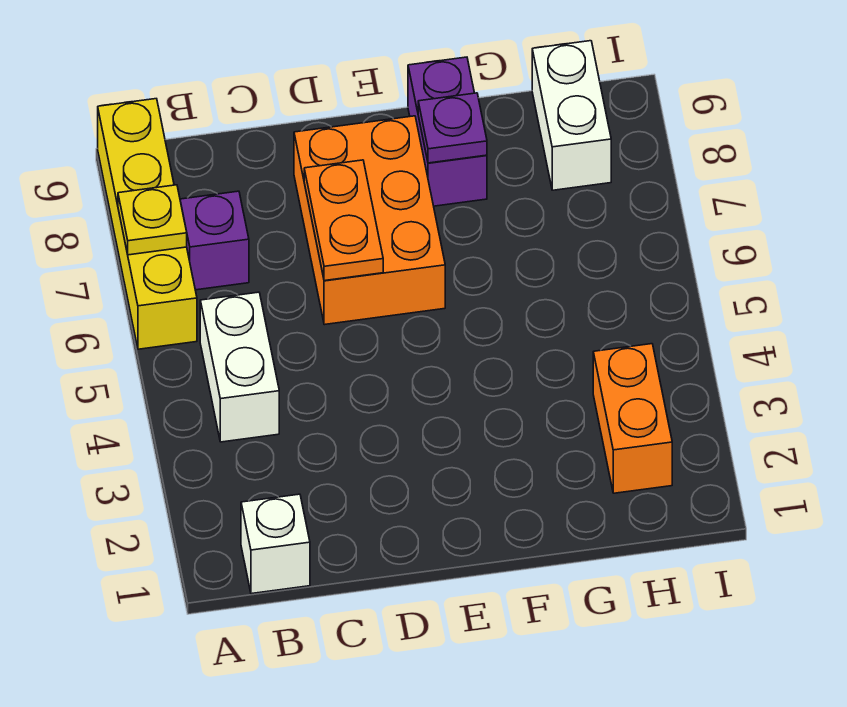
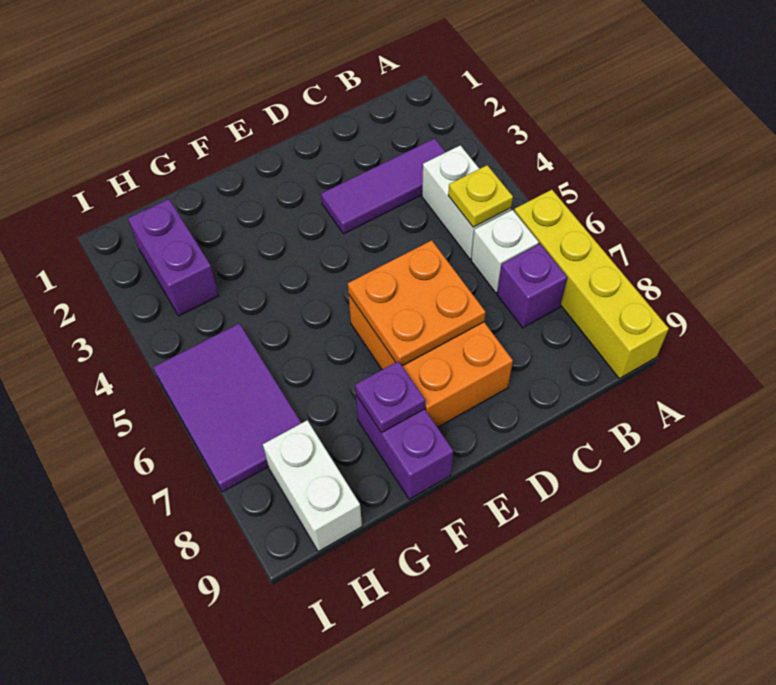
yellow plate A7 level 2 -> yellow plate B5 level 2
white brick B1 level 1 -> white brick B6 level 1
none -> purple tile B3:D3 level 1
orange plate D6:D7 level 2 -> orange plate D6:E7 level 2
orange brick H2:H3 level 1 -> purple brick H2:H3 level 1
none -> purple tile H5:I7 level 1

